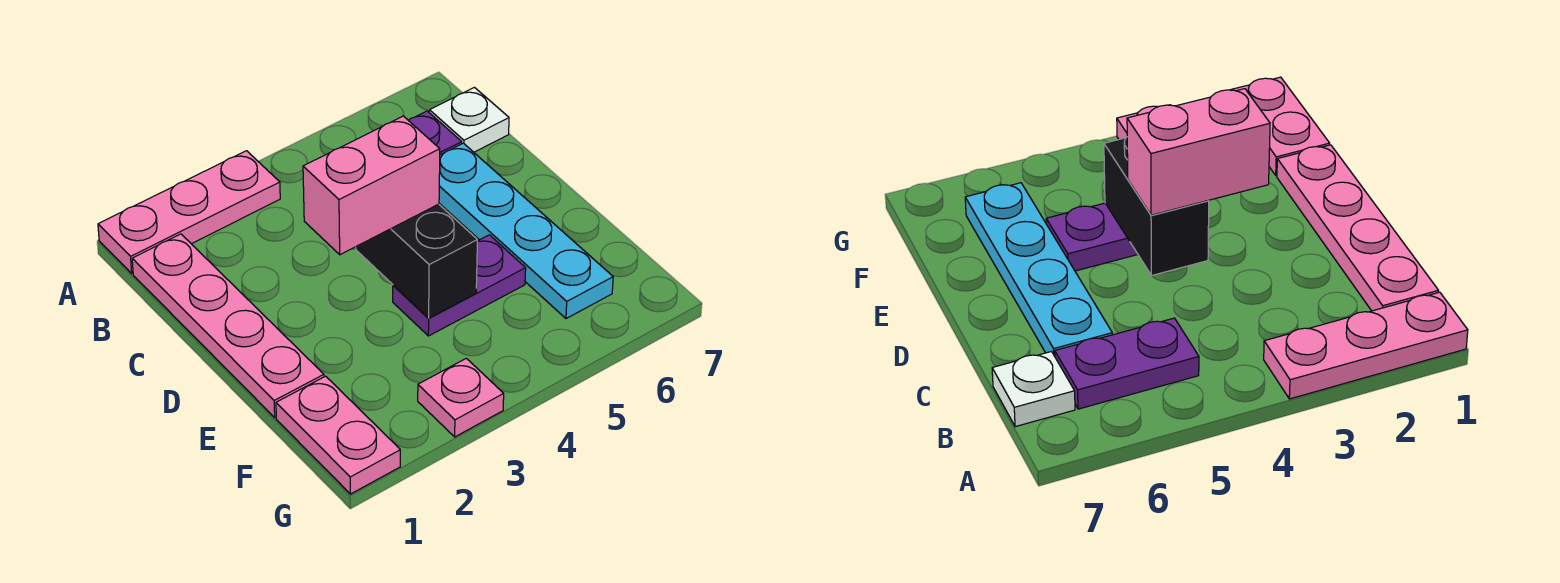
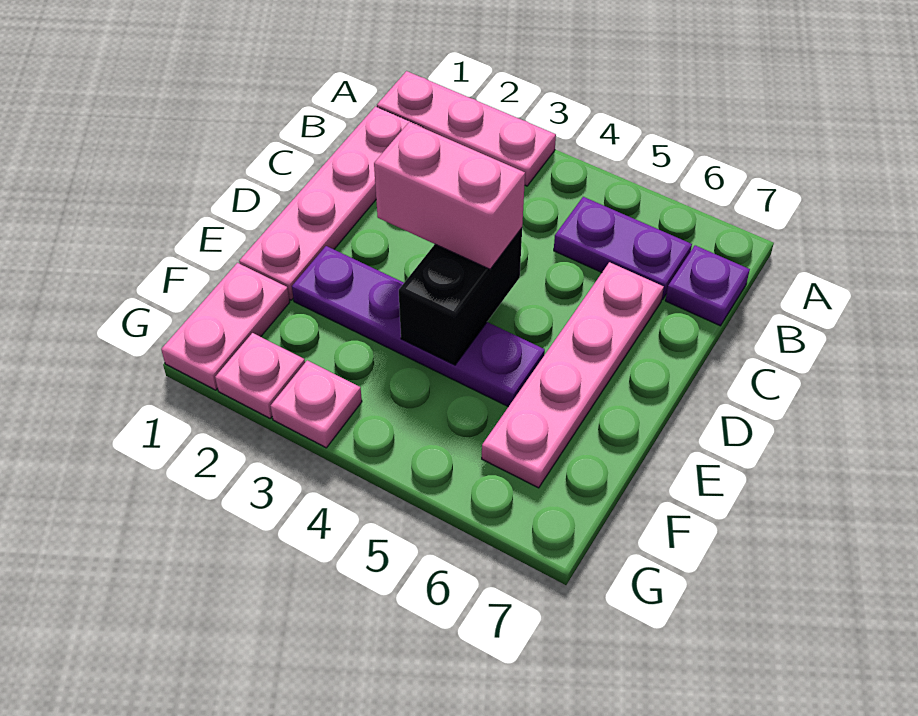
white plate B7 level 1 -> purple plate B7 level 1
cyan plate C6:F6 level 1 -> pink plate C6:F6 level 1
purple plate E4:E5 level 1 -> purple plate E2:E5 level 1
none -> pink plate G2 level 1

